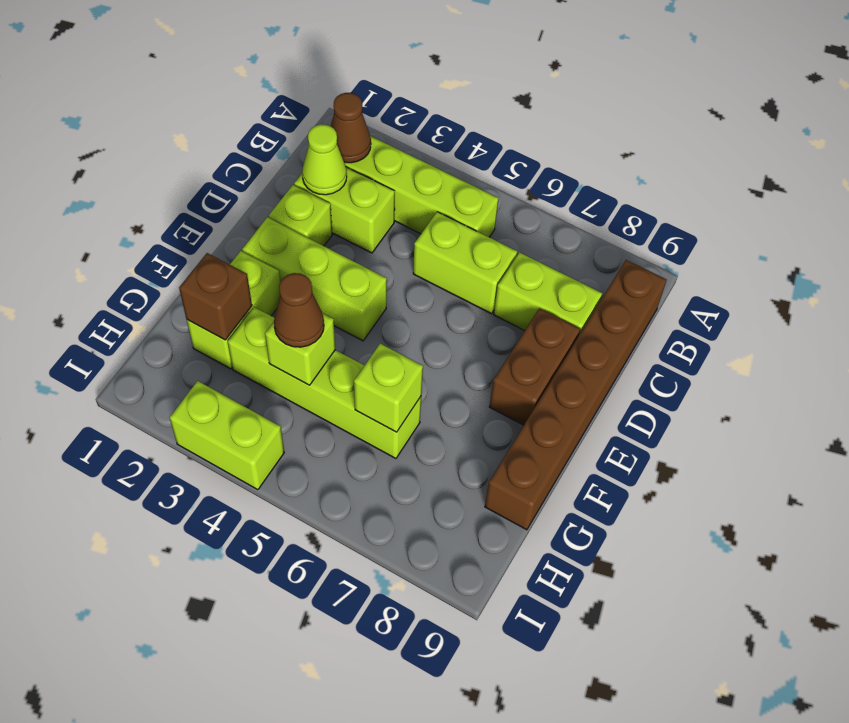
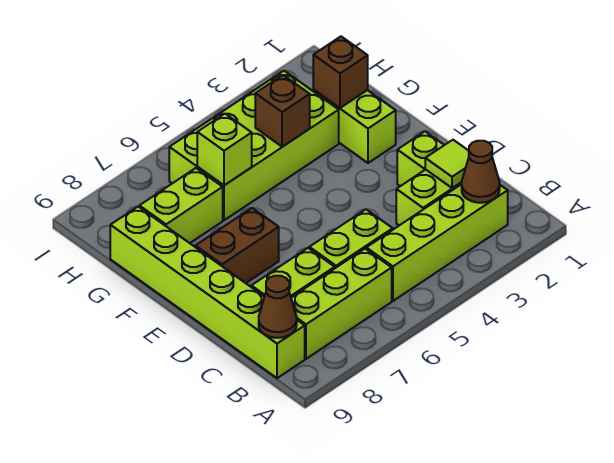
brown brick B9:G9 level 1 -> lime brick B9:G9 level 1
lime cone C2 level 2 -> lime tile C2 level 2
brown brick D8:E8 level 1 -> brown brick E7:E8 level 1
lime brick E2:E4 level 1 -> lime brick B6:B8 level 1
lime brick G3:G6 level 1 -> lime brick G3:H6 level 1
lime brick G4 level 2 -> brown brick G4 level 2
brown cone G4 level 3 -> brown cone B9 level 2
lime brick I3:I4 level 1 -> lime brick G7:G8 level 1

